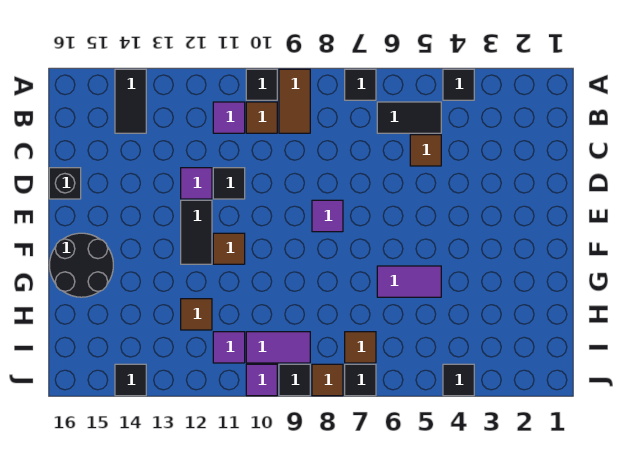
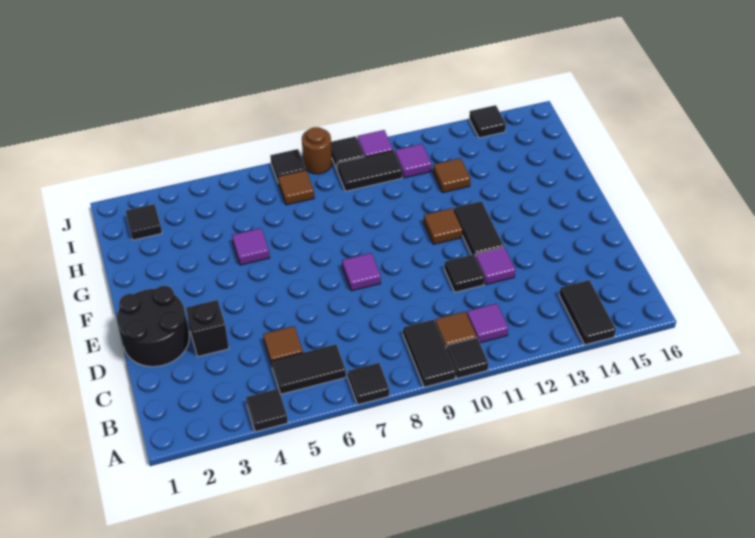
brown tile A9:B9 level 1 -> black tile A9:B9 level 1
black brick D16 level 1 -> black brick D3 level 1
black round brick F15:G16 level 1 -> black round brick D1:E2 level 1
purple tile G5:G6 level 1 -> purple tile G5 level 1
purple tile I9:I10 level 1 -> black tile I9:I10 level 1
black tile J4 level 1 -> black tile I2 level 1
brown tile J8 level 1 -> brown round brick J8 level 1

